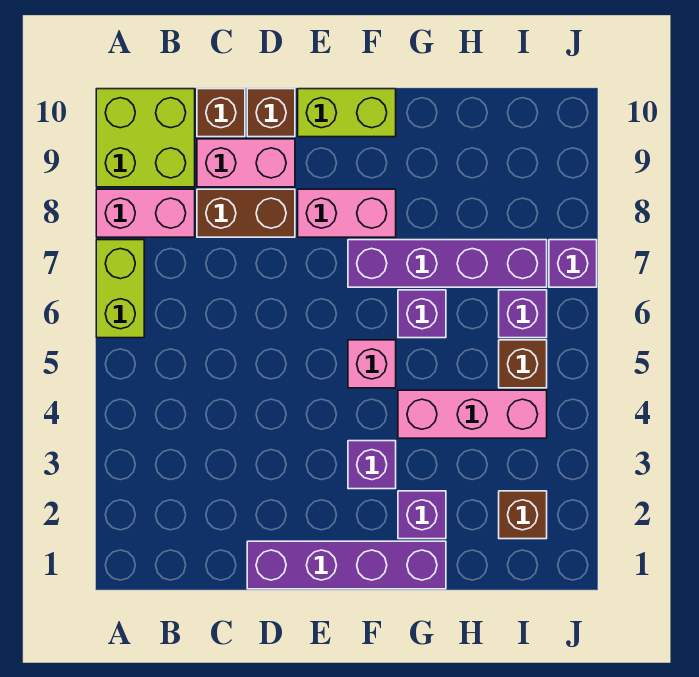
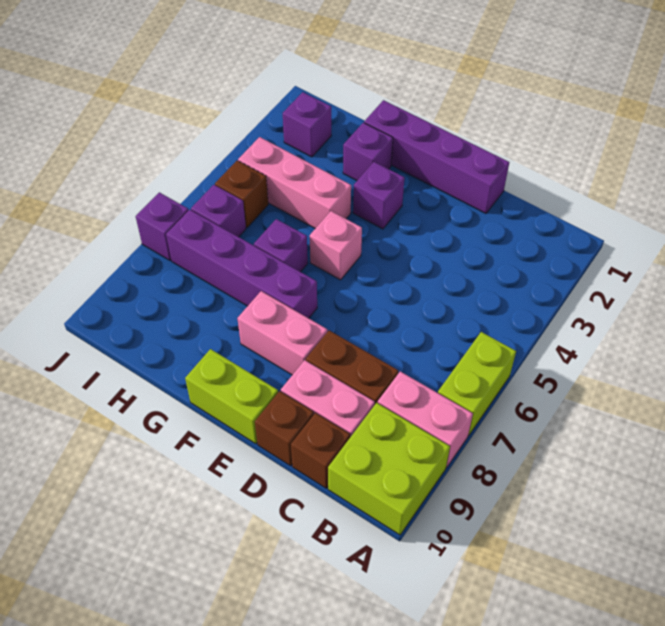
brown brick I2 level 1 -> purple brick I2 level 1

